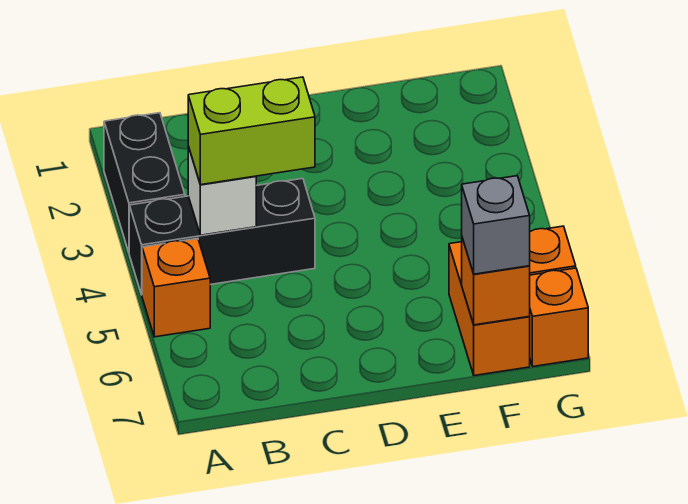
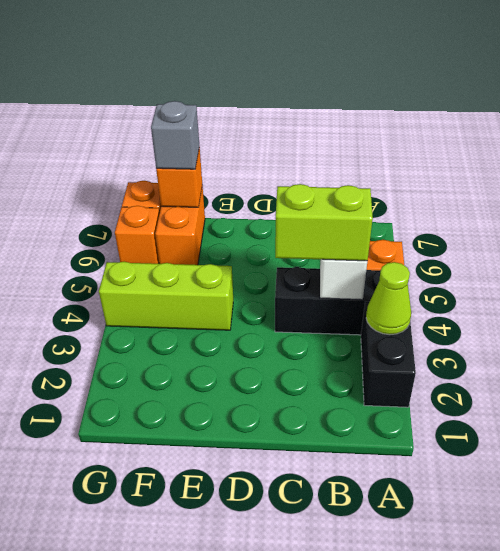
none -> lime cone A3 level 2
none -> lime brick E4:G4 level 1

